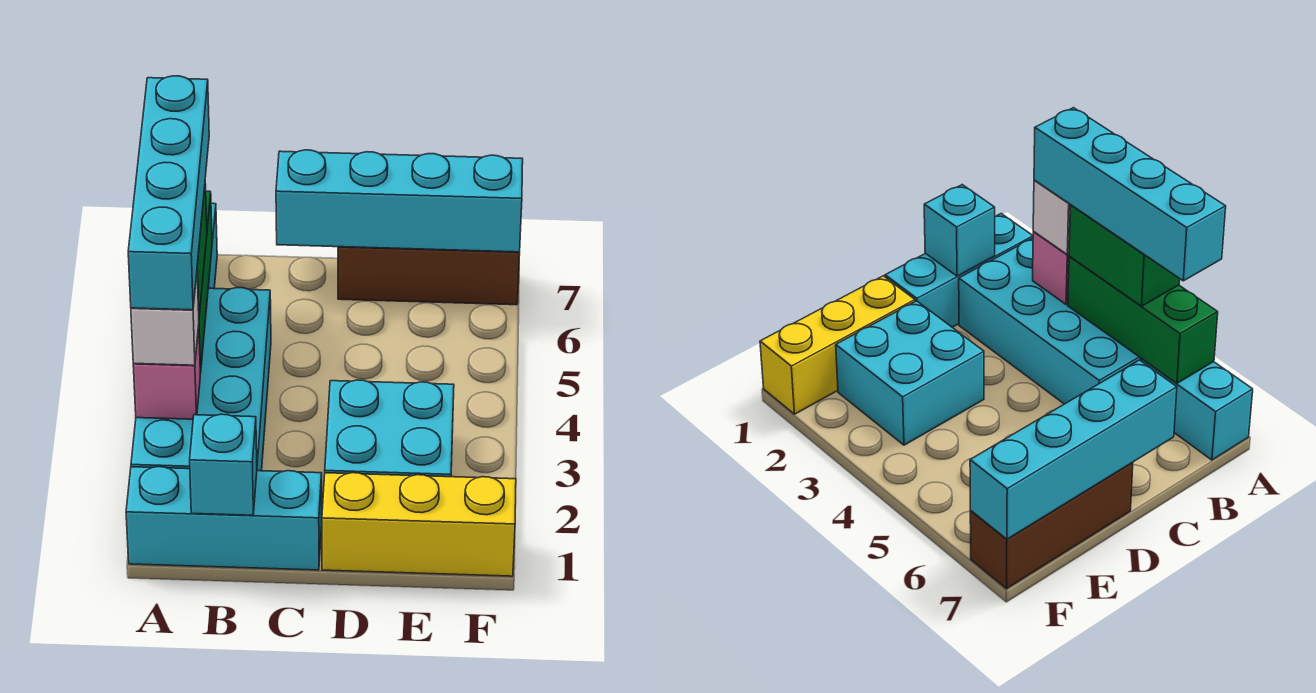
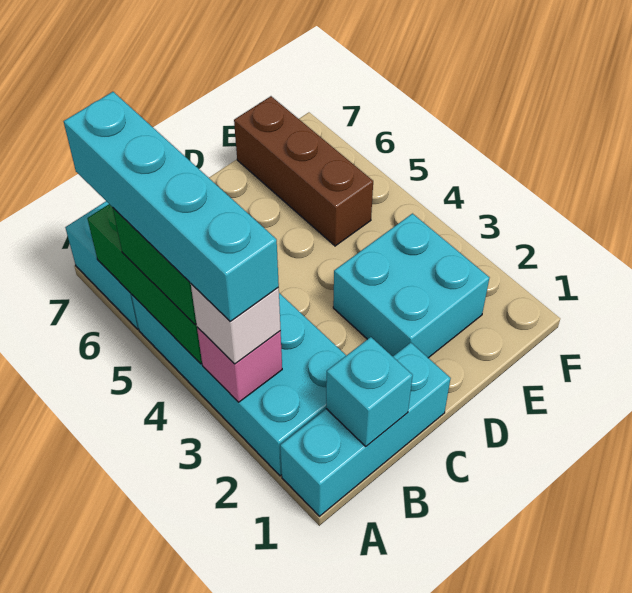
cyan brick C7:F7 level 2 -> none
yellow brick D1:F1 level 1 -> none
brown brick D7:F7 level 1 -> brown brick E5:E7 level 1

